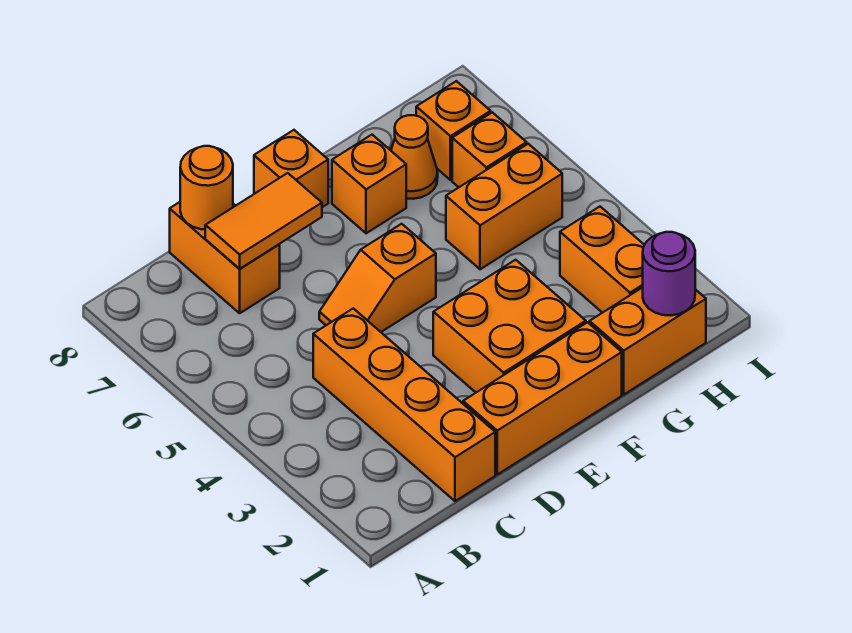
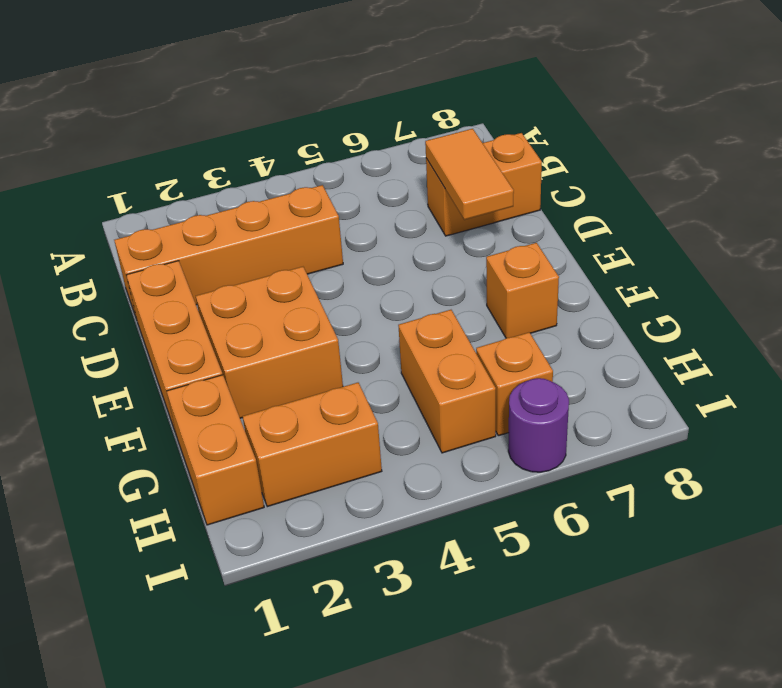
orange round brick C8 level 2 -> none
orange slope D5:E5 level 1 top E -> none
orange brick E8 level 1 -> none
orange cone G7 level 1 -> none
purple round brick H1 level 2 -> purple round brick I6 level 1
orange brick H7 level 1 -> none

